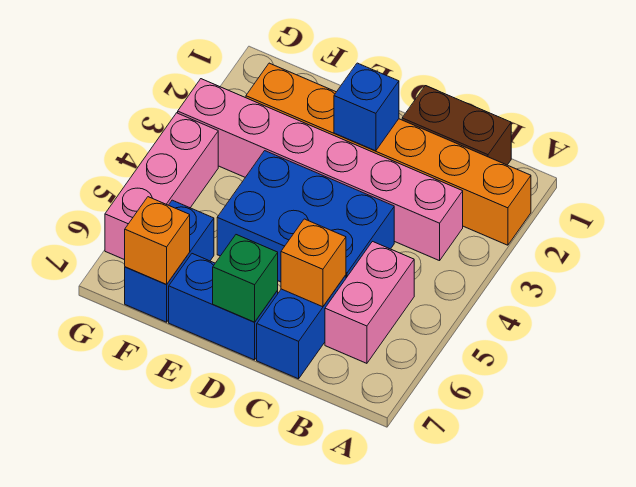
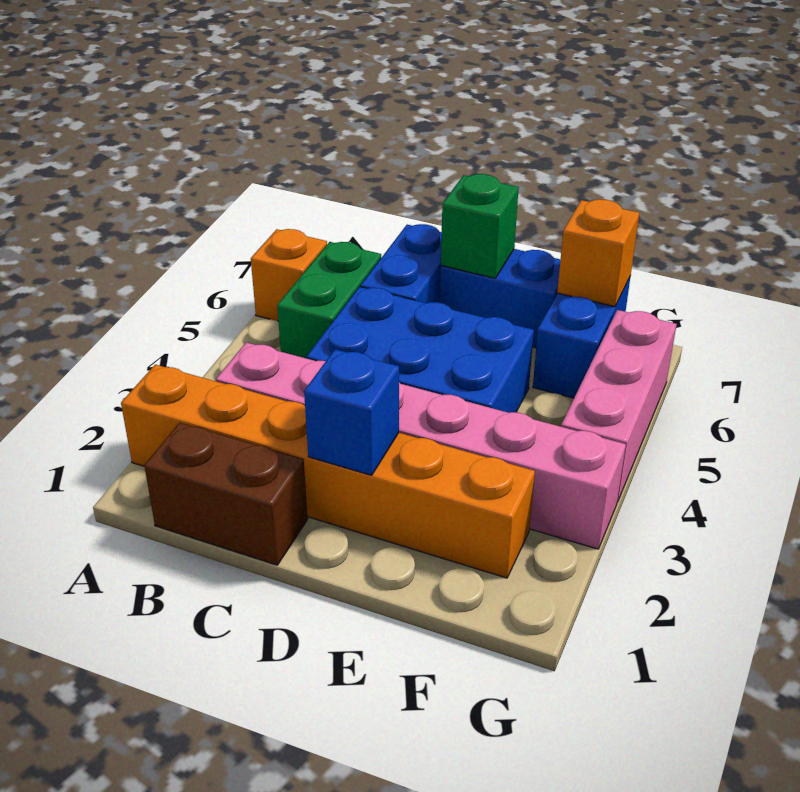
pink brick B5:B6 level 1 -> green brick B5:B6 level 1
orange brick C6 level 2 -> orange brick A6 level 1

